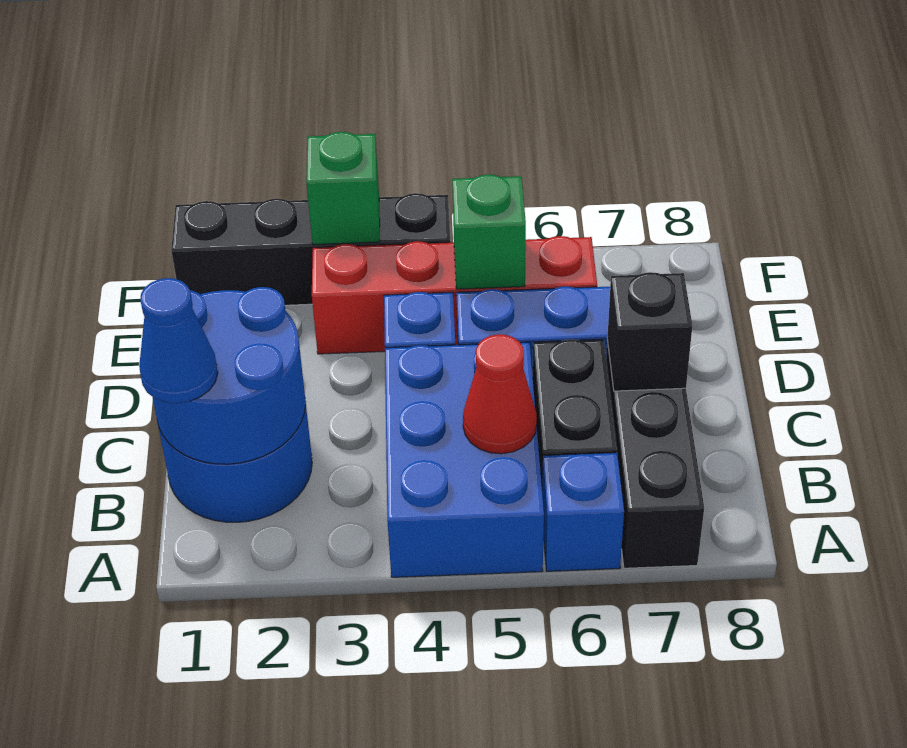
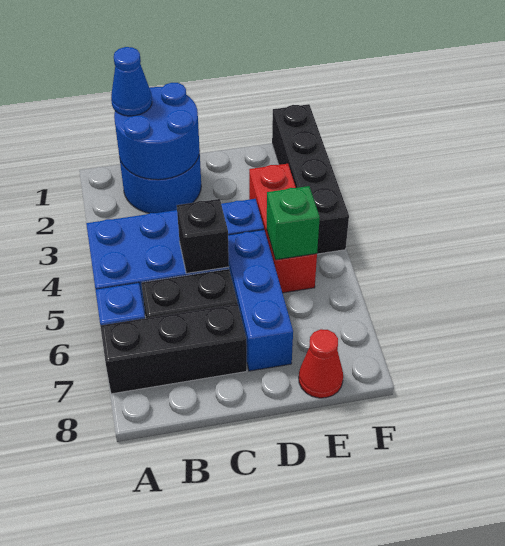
red cone B5 level 2 -> red cone E8 level 1
black brick C7 level 2 -> black brick C5 level 2
red brick E3:E6 level 1 -> red brick E3:E5 level 1
green brick F3 level 2 -> none

